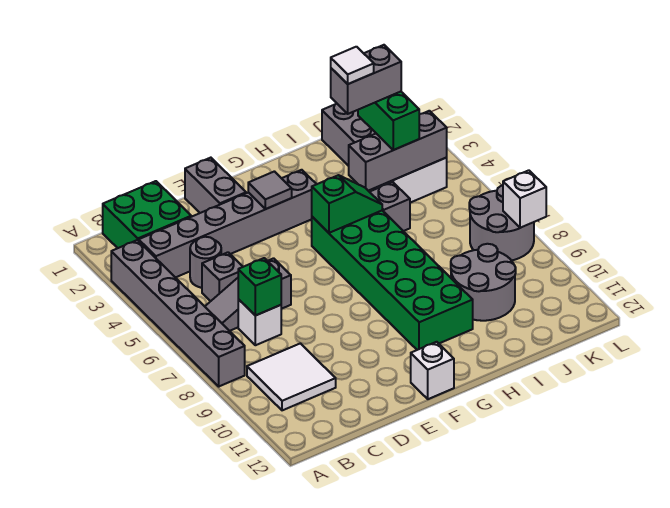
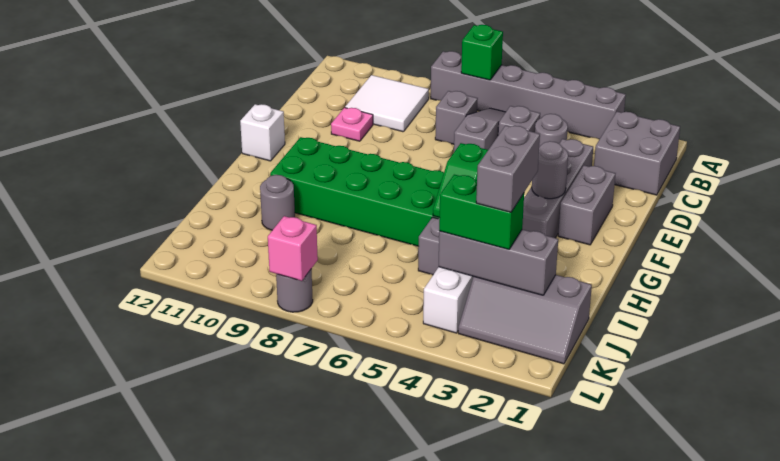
green brick B1:C2 level 1 -> grey brick B1:C2 level 1
grey brick B3:G3 level 1 -> grey brick D3:G3 level 1
white brick C7 level 1 -> grey brick C7 level 1
green brick C7 level 2 -> green brick A7 level 2
none -> pink plate D10 level 1
grey brick E1:E2 level 1 -> grey brick E2:F2 level 1
grey tile F3 level 2 -> grey round brick F3 level 2
white tile I3 level 5 -> none
grey brick I4:K4 level 2 -> grey brick J2:J4 level 2
grey round brick I9:J10 level 1 -> grey round brick I10 level 1
grey round brick K7:L8 level 1 -> grey round brick L8 level 1
white brick L8 level 2 -> pink brick L8 level 2

